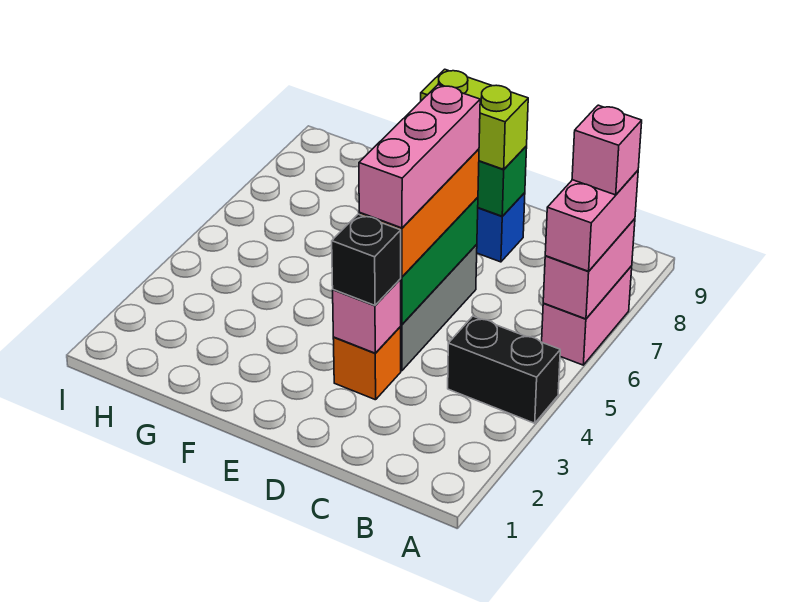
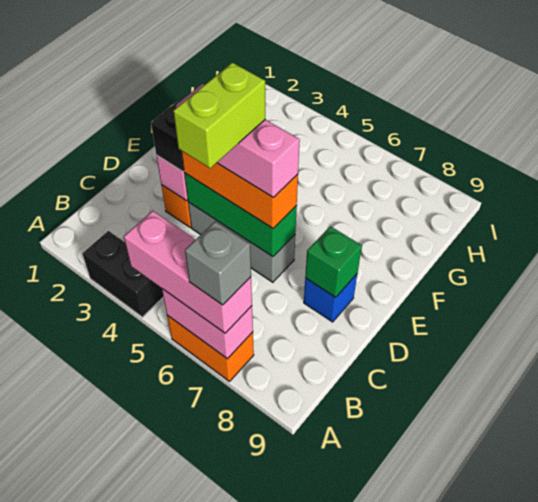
black brick A4:B4 level 1 -> black brick A3:A4 level 1
pink brick A6:A7 level 1 -> orange brick A6:A7 level 1
pink brick A6:A7 level 3 -> pink brick A5:A7 level 3
pink brick A7 level 4 -> grey brick A7 level 4
lime brick D8:E8 level 3 -> lime brick C5:D5 level 5

